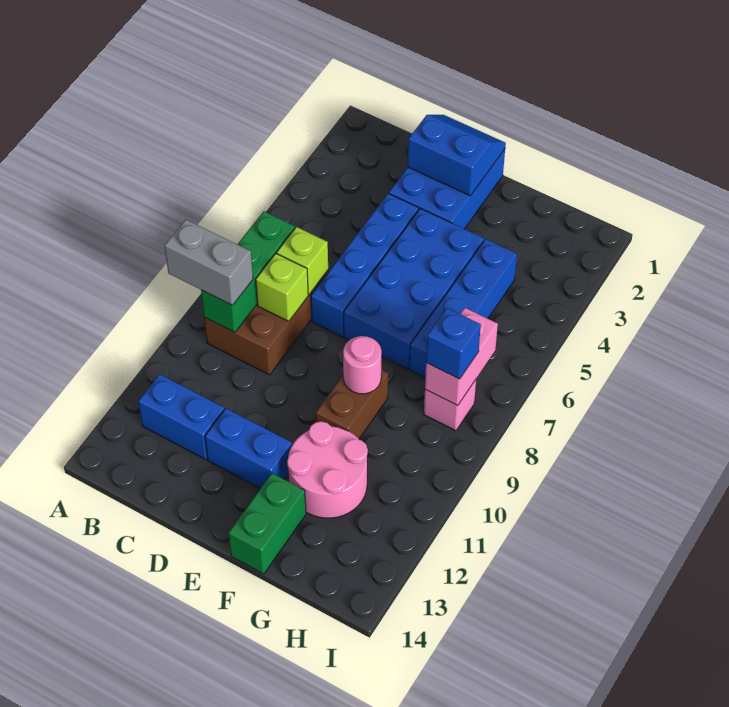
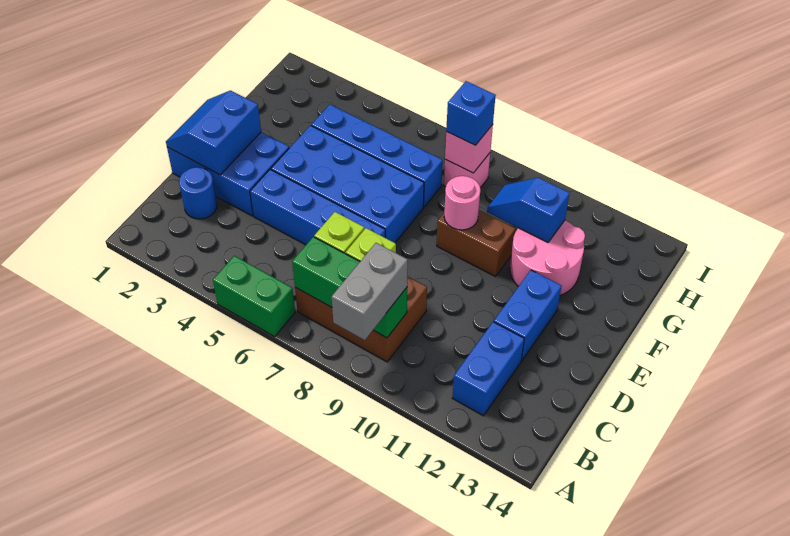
none -> blue round brick C2 level 1
green brick F13:F14 level 1 -> green brick A5:A6 level 1
none -> blue slope G10:G11 level 2 top 11
pink brick H7:H8 level 2 -> pink brick H8 level 2

